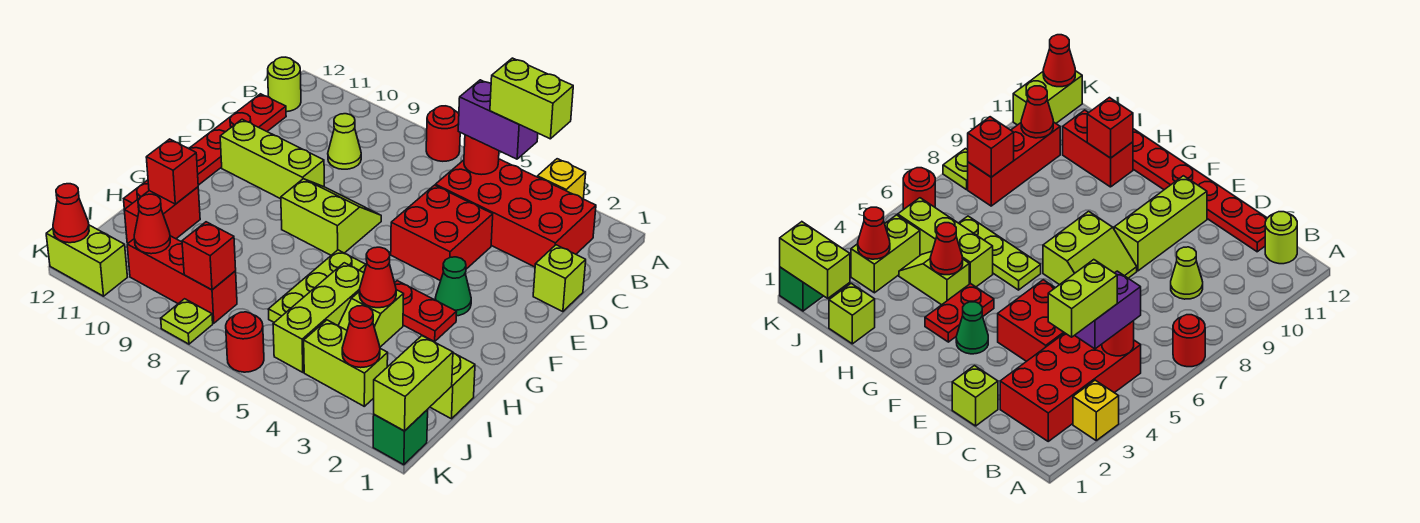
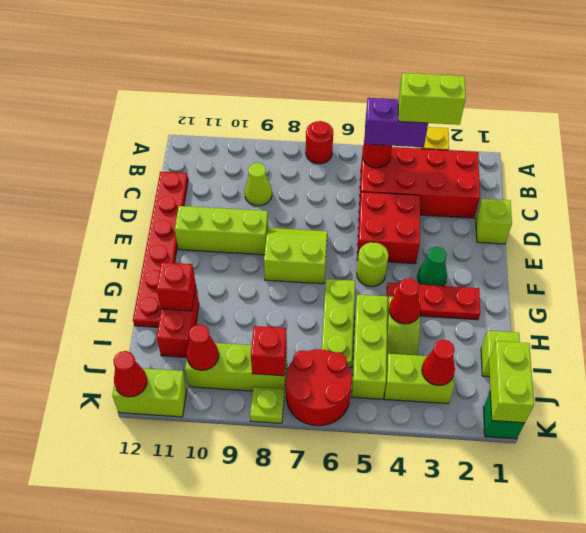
lime round brick B12 level 1 -> lime round brick F5 level 1
red plate G3:G4 level 1 -> red plate G2:G4 level 1
red brick J8:J10 level 1 -> lime brick J8:J10 level 1
red round brick K6 level 1 -> red round brick J6:K7 level 1

